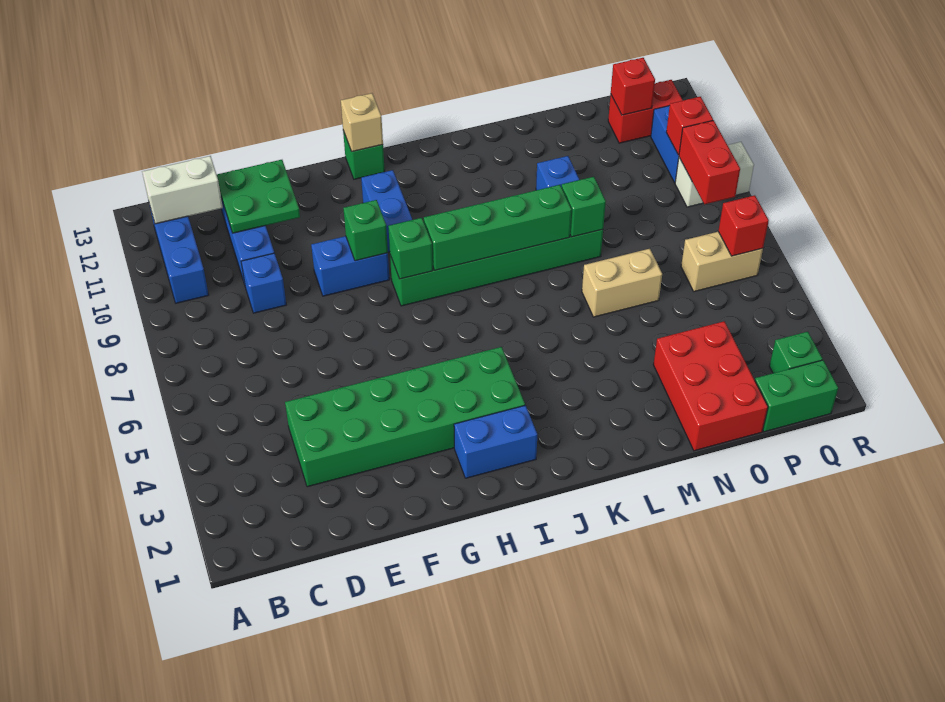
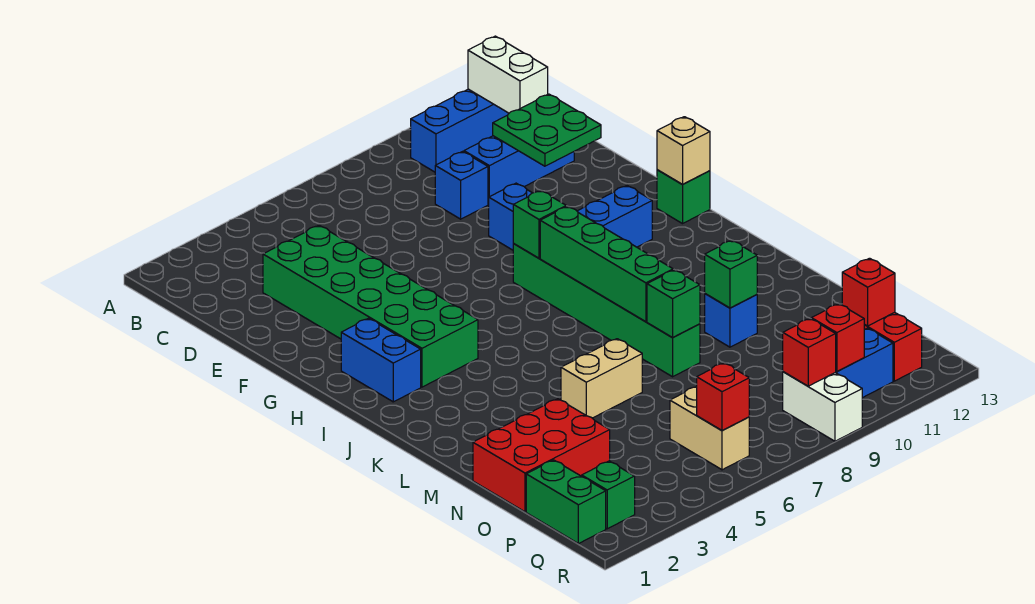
green brick G9 level 2 -> green brick M10 level 2
tan brick M6:N6 level 1 -> tan brick M5:M6 level 1
red brick Q8:Q9 level 2 -> red brick Q9 level 2

